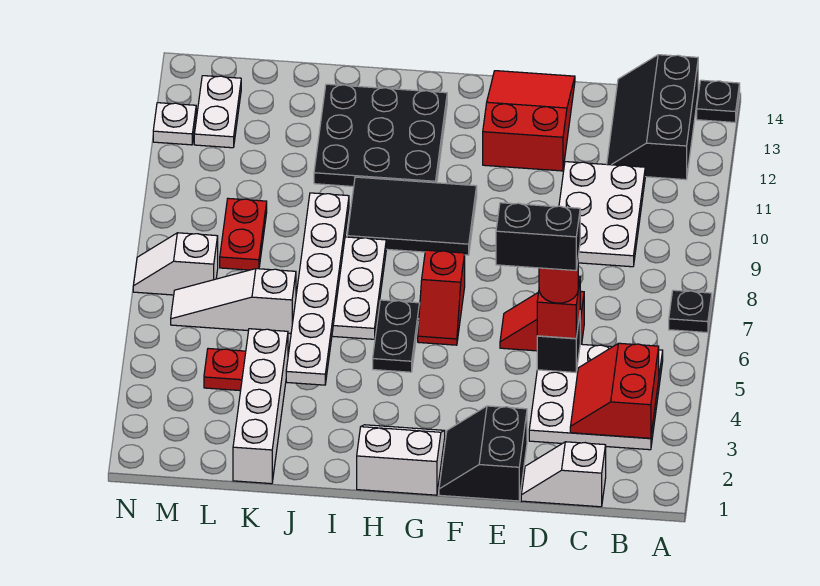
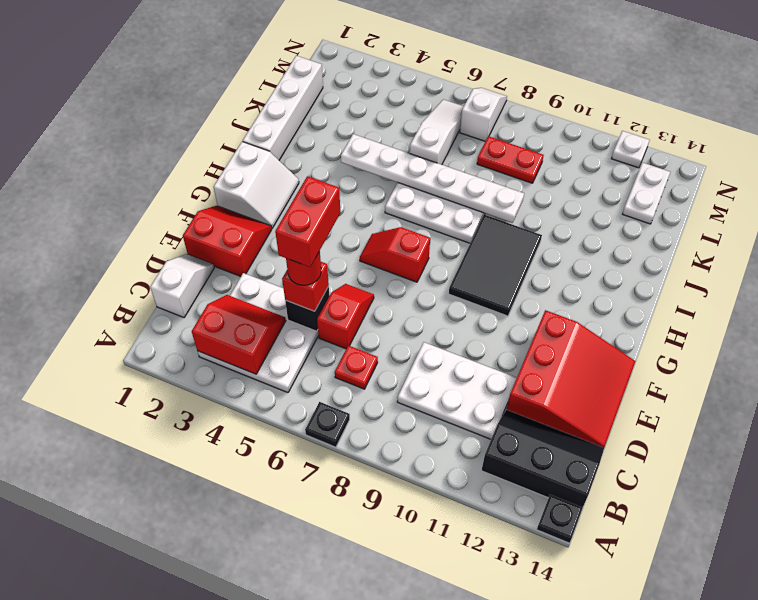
black brick D5:E5 level 5 -> red brick D5:E5 level 5
black slope E1:F2 level 1 top E -> red slope E1:F2 level 1 top E
red slope E12:F14 level 1 top 12 -> red slope D12:F14 level 1 top 12
black plate H5:H6 level 1 -> none
black plate H11:J13 level 1 -> none
white brick K1:K4 level 1 -> white brick I1:L1 level 1
red plate L4 level 1 -> red plate C7 level 1
white plate M12:M13 level 1 -> white plate L13:M13 level 1

